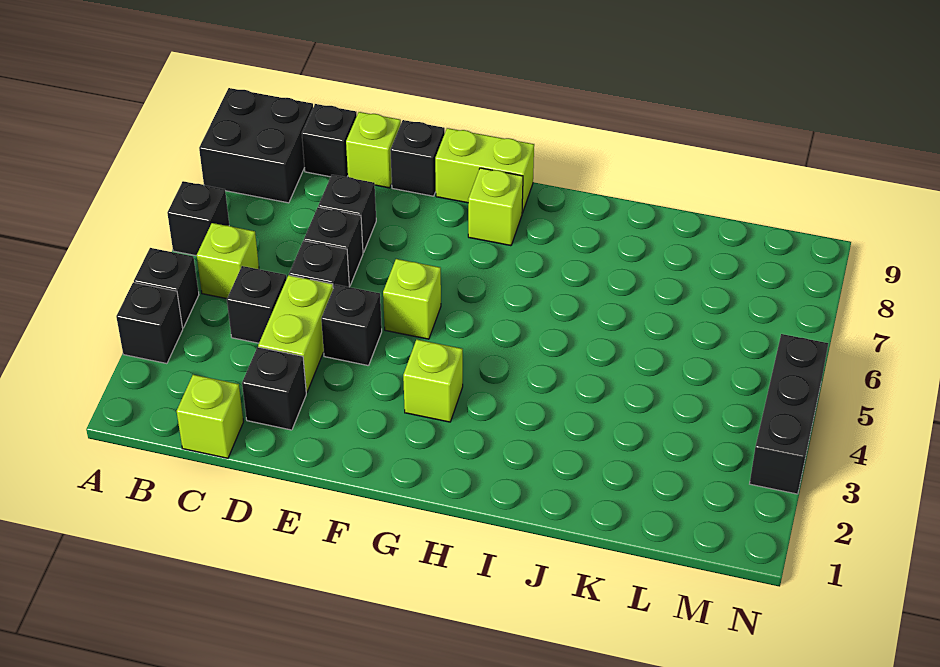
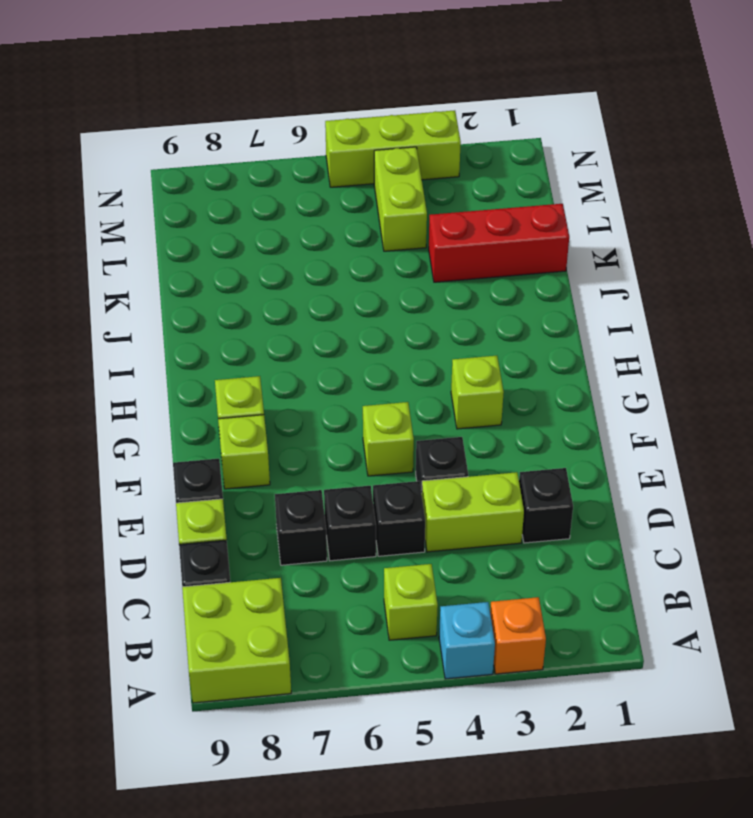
black brick A3 level 1 -> orange brick A3 level 1
black brick A4 level 1 -> cyan brick A4 level 1
black brick A6 level 1 -> none
black brick A8:B9 level 1 -> lime brick A8:B9 level 1
lime brick C1 level 1 -> lime brick F8 level 1
black brick C4 level 1 -> none
lime brick F9:G9 level 1 -> lime brick L4:M4 level 1
none -> red brick K1:K3 level 1
black brick N3:N5 level 1 -> lime brick N3:N5 level 1

